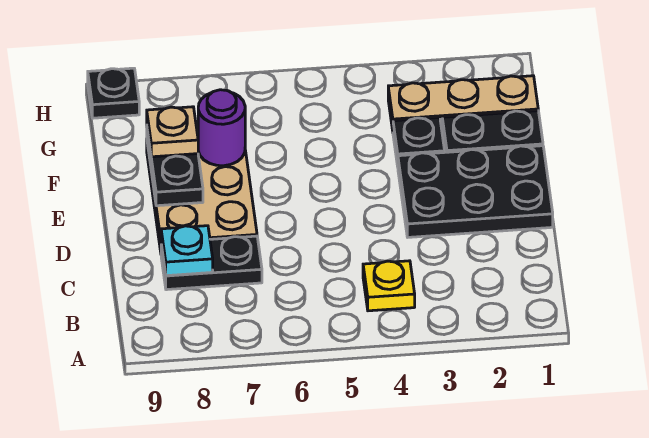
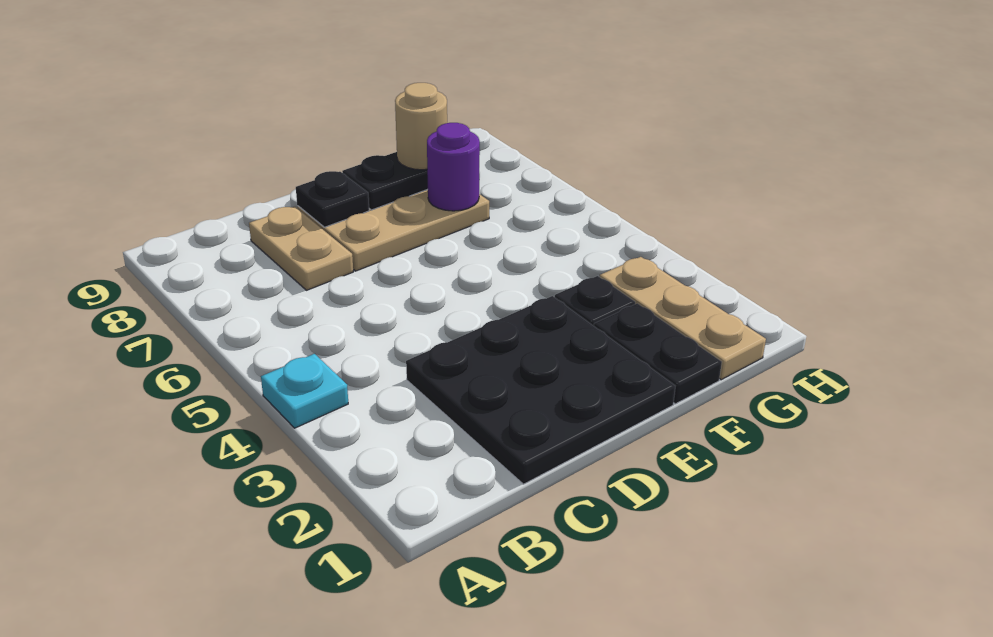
yellow plate B4 level 1 -> none
black plate C7:C8 level 1 -> tan plate C7:C8 level 1
cyan plate C8 level 2 -> cyan plate A4 level 1
black plate D1:E3 level 1 -> black plate C1:E3 level 1
tan plate F8 level 3 -> tan round brick F8 level 3
black plate H9 level 1 -> black plate D8 level 2

